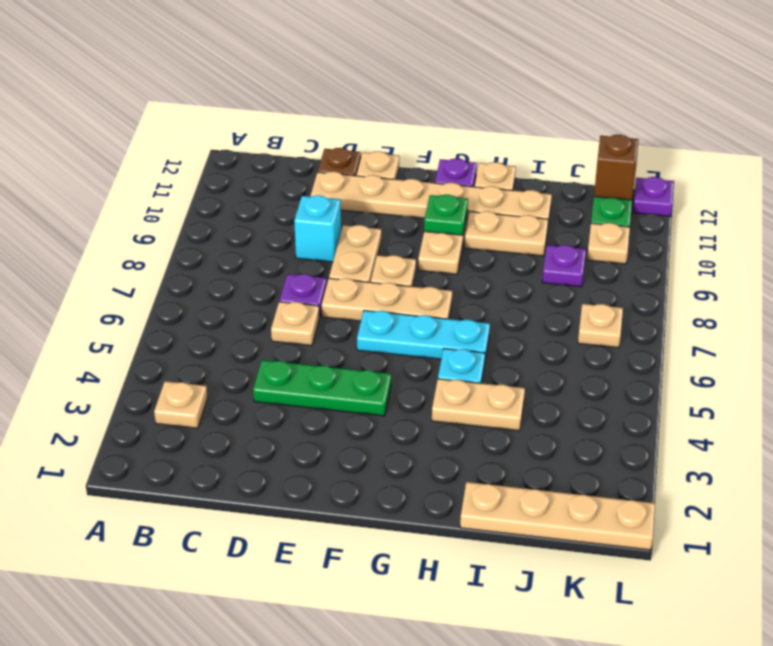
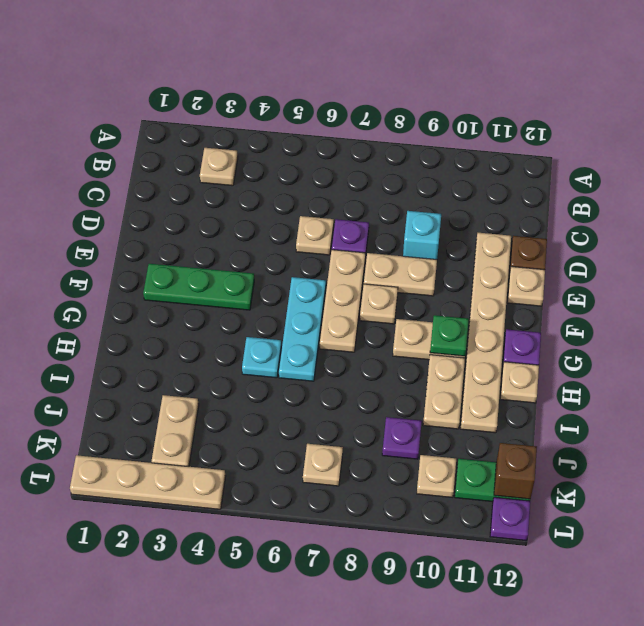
green plate D4:F4 level 1 -> green plate F2:F4 level 1
tan plate H4:I4 level 1 -> tan plate J3:K3 level 1
tan plate I1:L1 level 1 -> tan plate L1:L4 level 1

